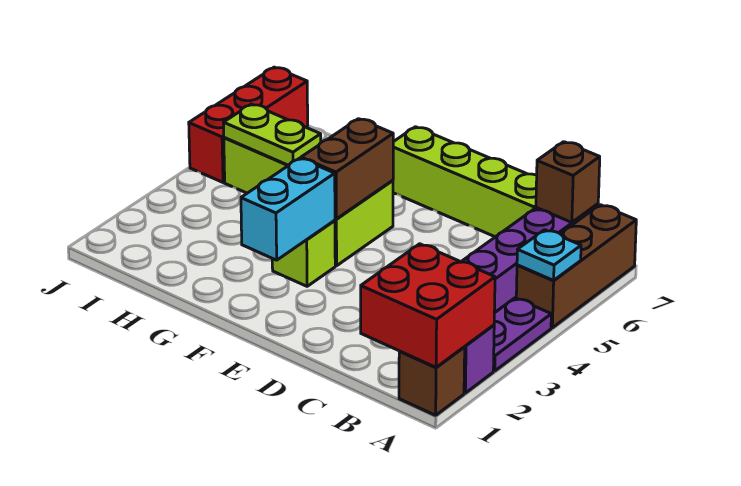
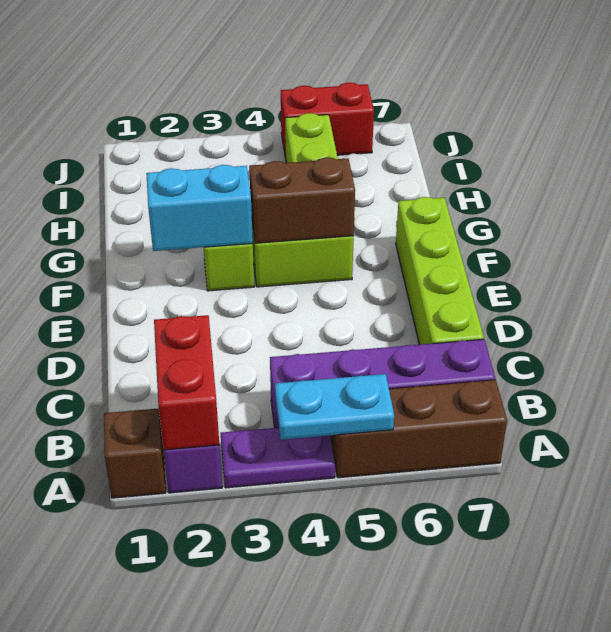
red brick A1:B2 level 2 -> red brick A2:B2 level 2
cyan plate A5 level 2 -> cyan plate A4:A5 level 2
brown brick B7 level 2 -> none
lime plate H5:I5 level 2 -> none
red brick J5:J7 level 1 -> red brick J5:J6 level 1

